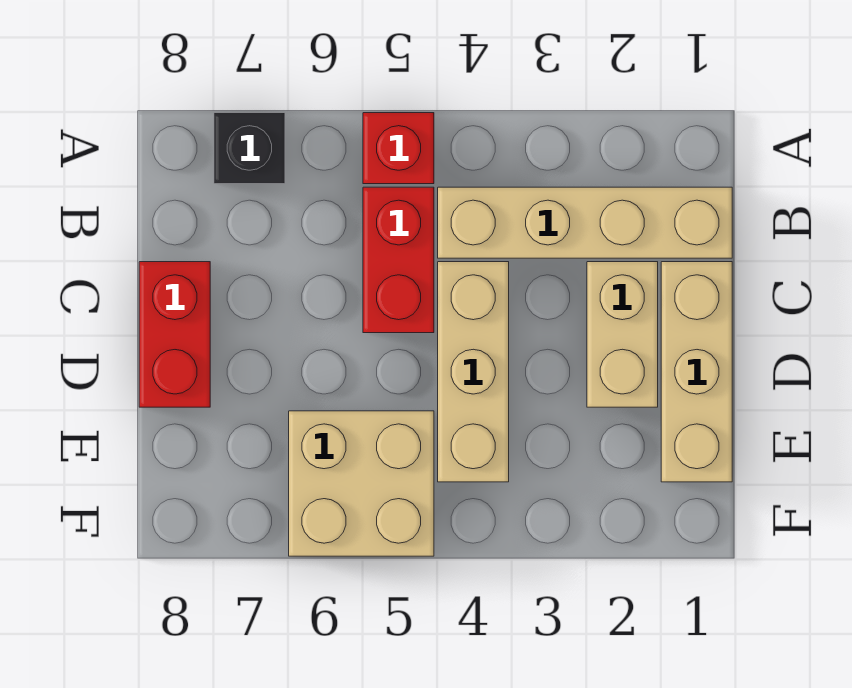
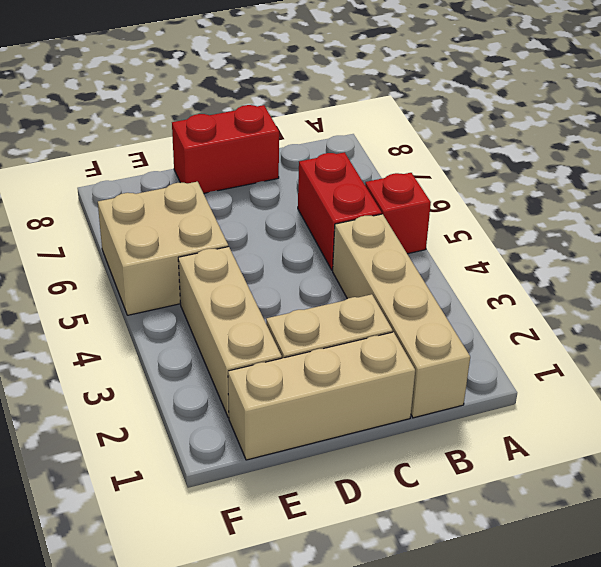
black brick A7 level 1 -> none
red brick B5:C5 level 1 -> red brick B5:B6 level 1
tan brick C4:E4 level 1 -> tan brick E2:E4 level 1

